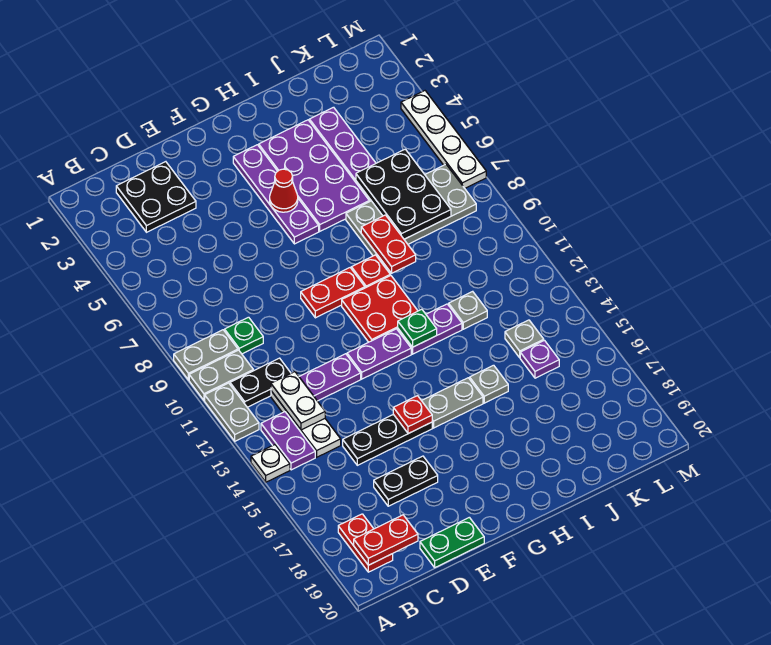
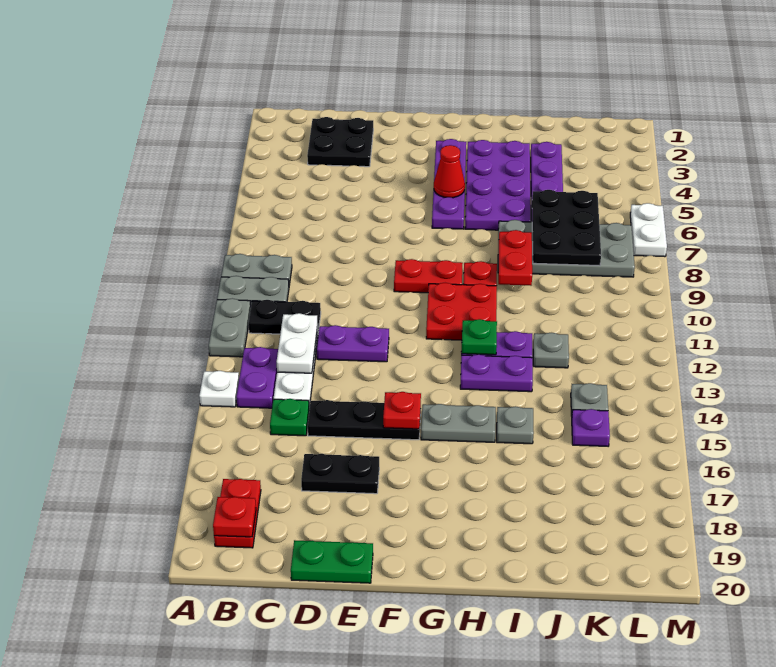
red plate B19:C19 level 2 -> red plate B19 level 2
green plate C9 level 1 -> green plate C15 level 1
purple plate F12:G12 level 1 -> purple plate H13:I13 level 1
white plate M4:M7 level 1 -> white plate M6:M7 level 1

